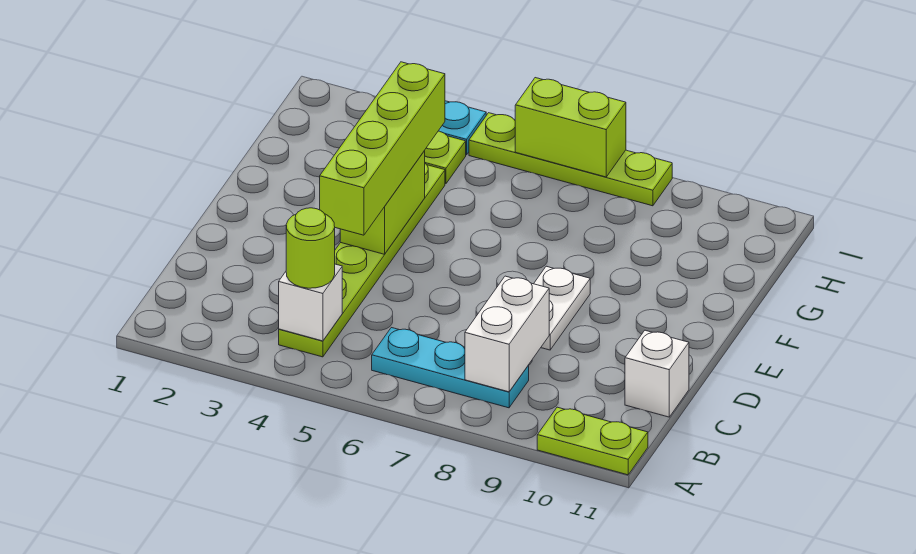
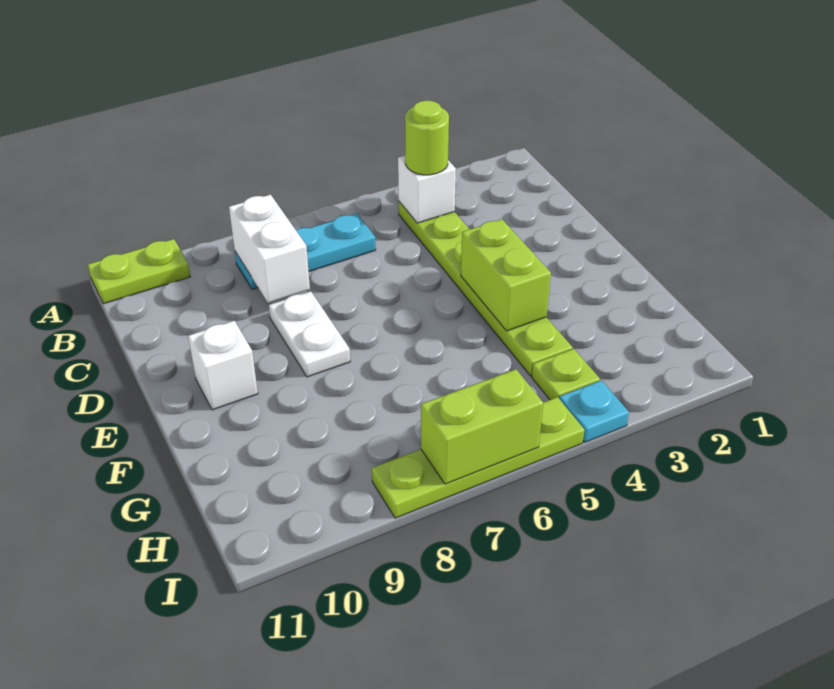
white brick C11 level 1 -> white brick E10 level 1
lime brick D4:G4 level 3 -> none

